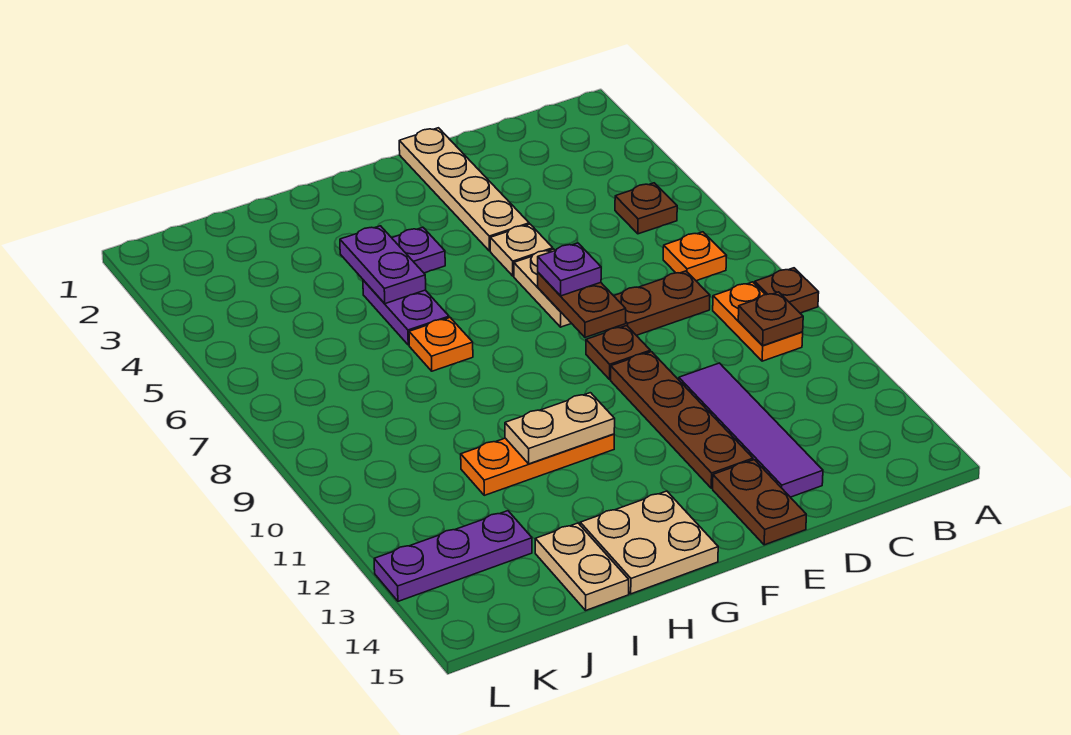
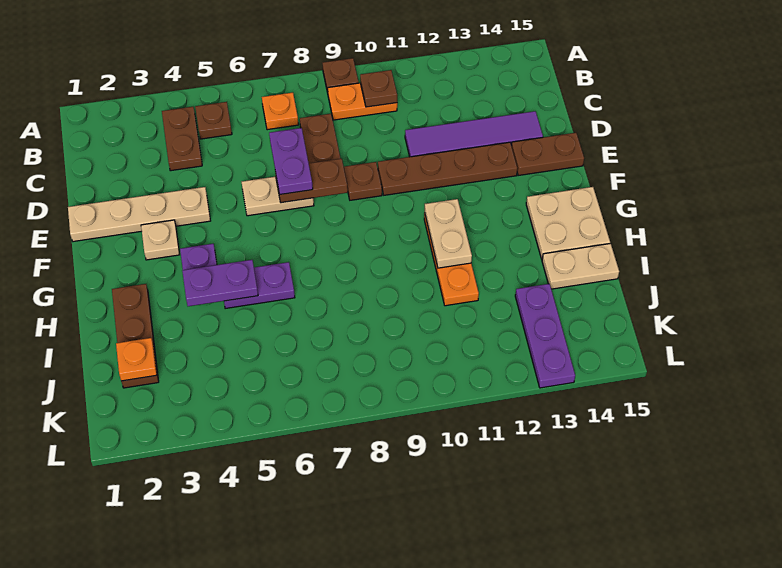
none -> brown plate B4:C4 level 1
tan plate E5 level 1 -> tan plate F3 level 1
purple plate E7 level 3 -> purple plate D7:E7 level 3
none -> brown plate H2:J2 level 1
orange plate H7 level 1 -> orange plate J2 level 2

